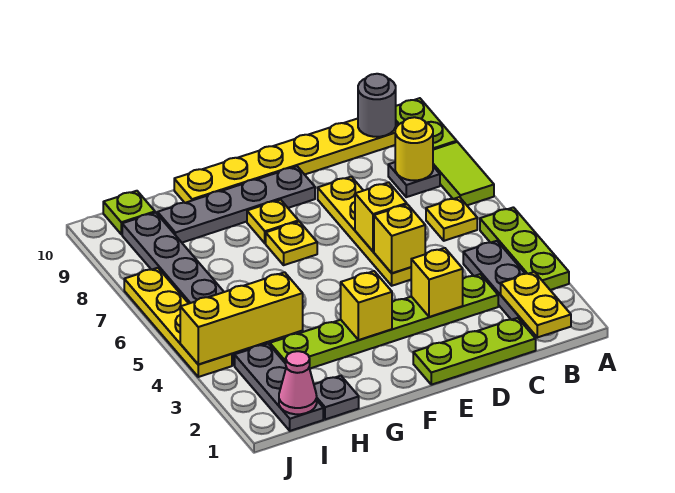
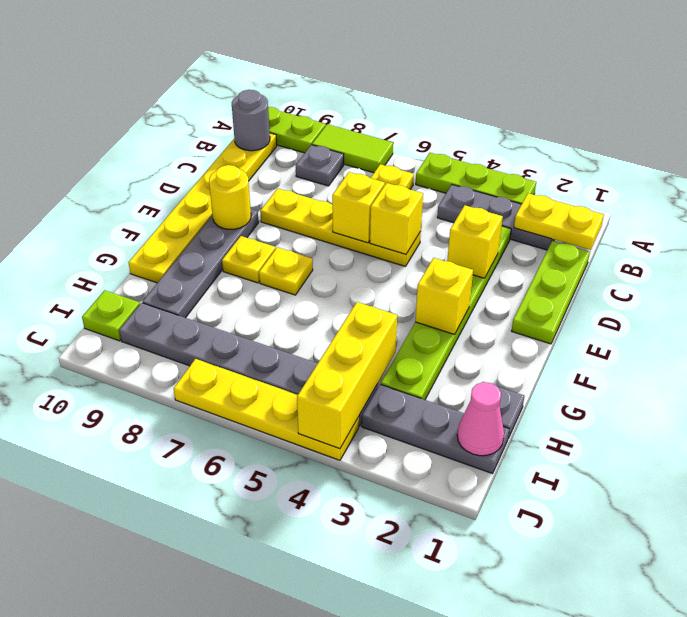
yellow round brick B8 level 2 -> yellow round brick E9 level 2

